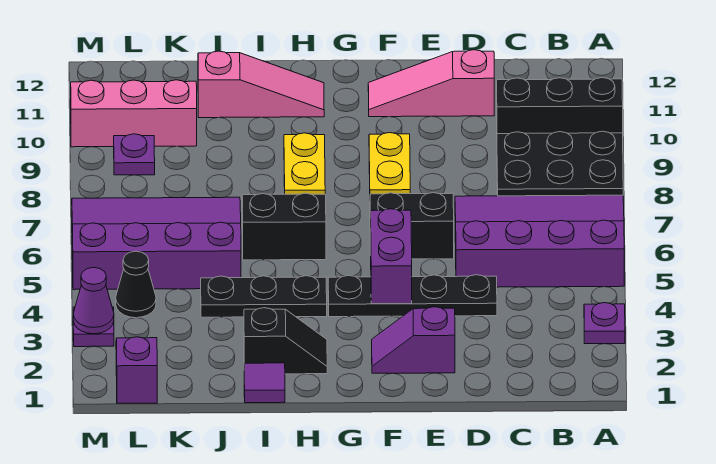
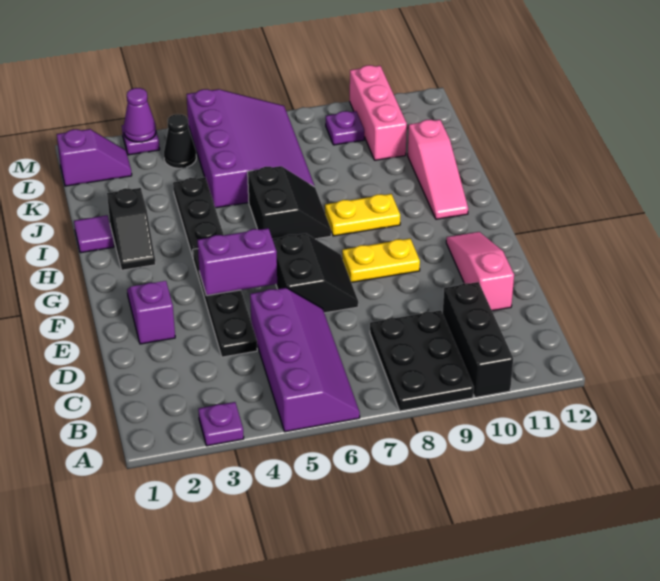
purple slope A5:D7 level 1 top 5 -> purple slope A5:D6 level 1 top 5

